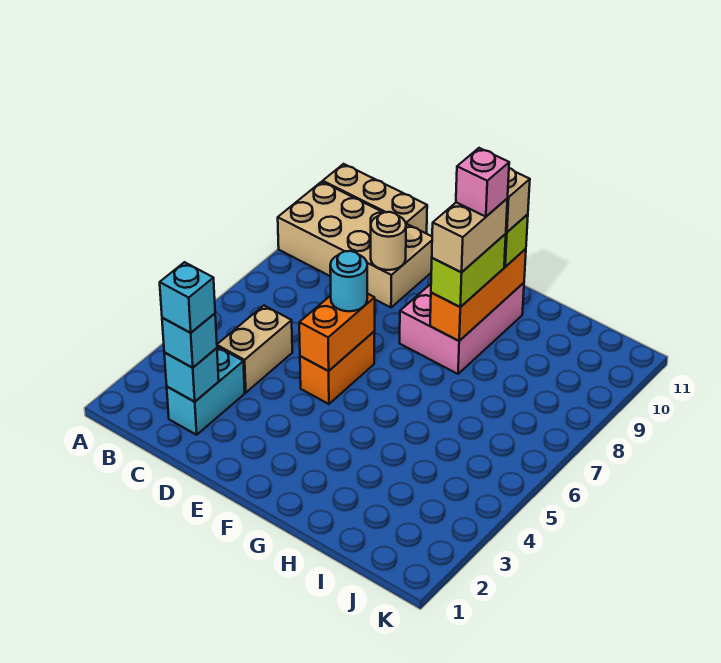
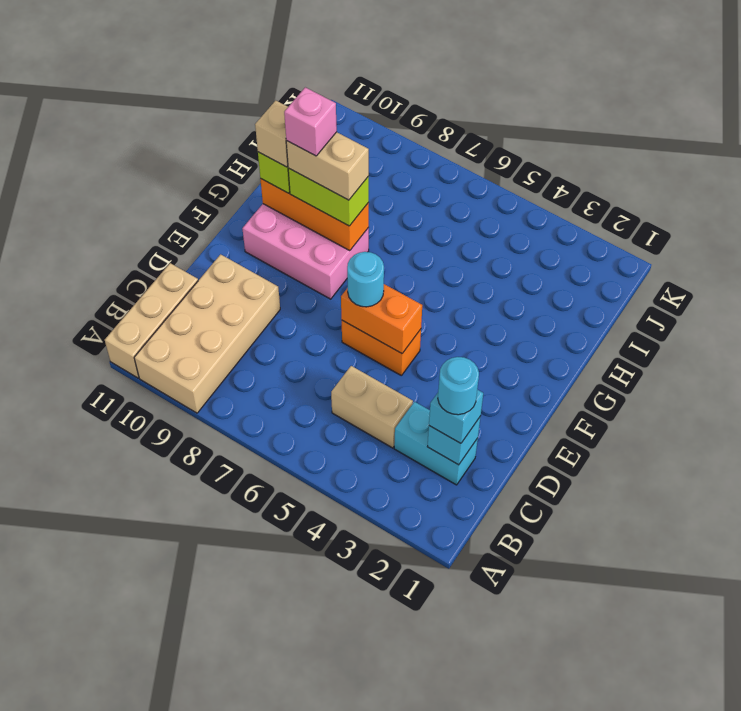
cyan brick C2 level 4 -> cyan round brick C2 level 4
tan round brick D9 level 2 -> none

